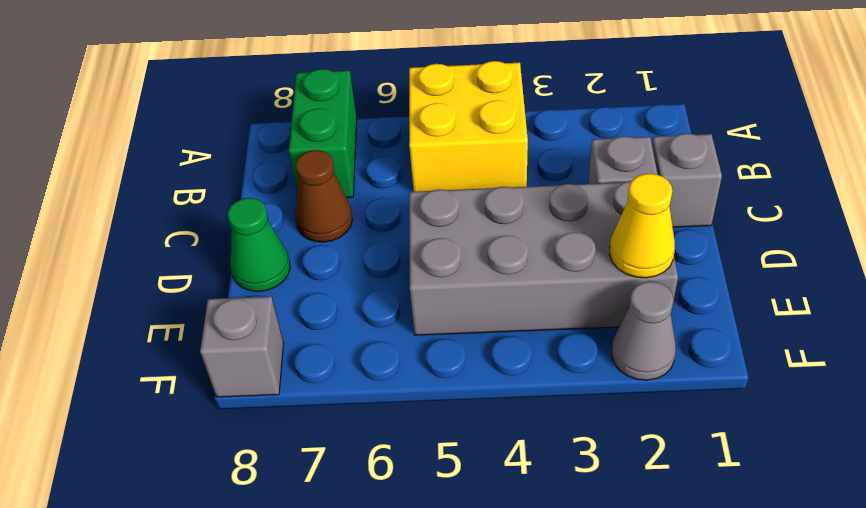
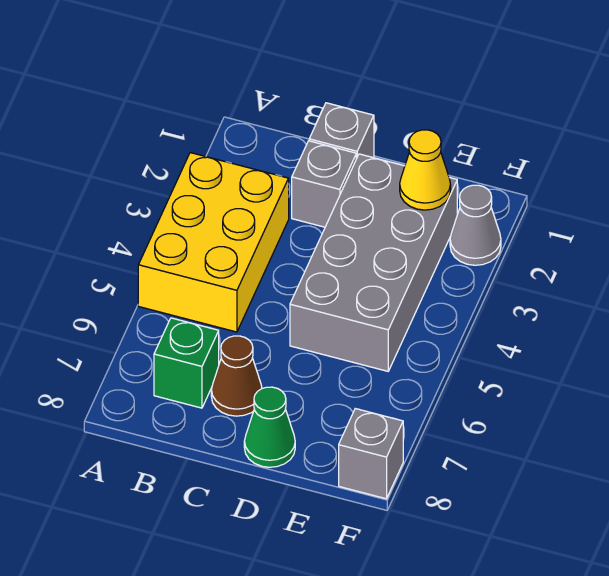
yellow brick A4:B5 level 1 -> yellow brick A3:B5 level 1
green brick A7:B7 level 1 -> green brick B7 level 1

